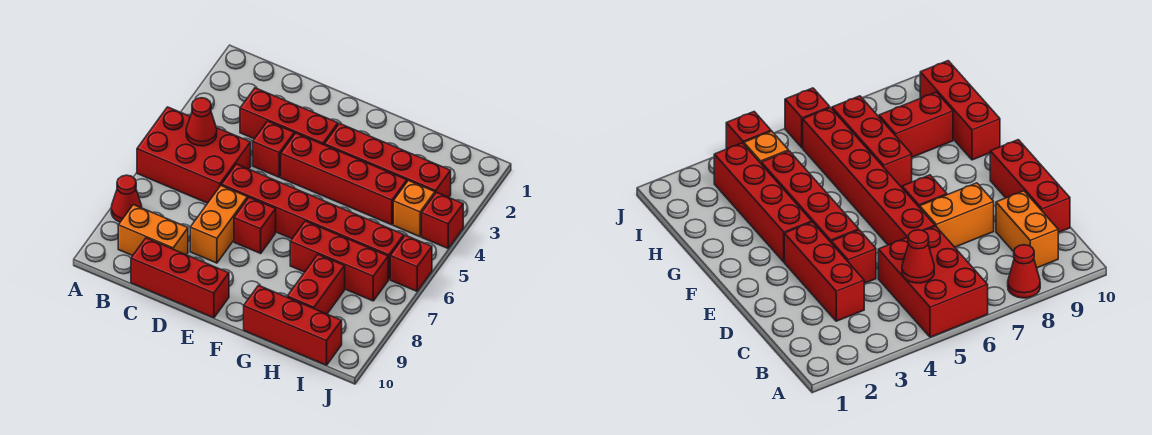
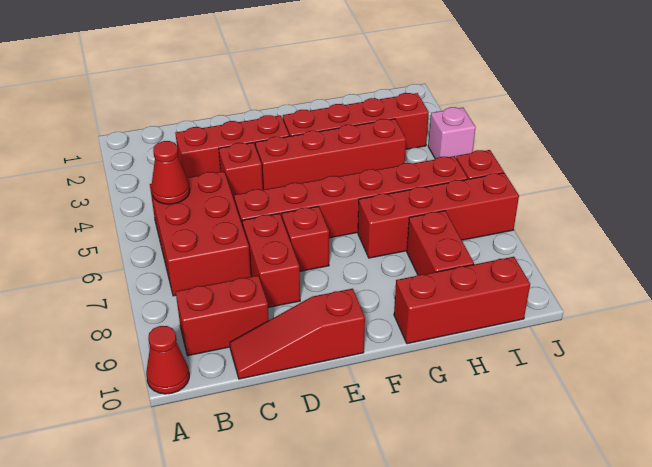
red brick A5:C6 level 1 -> red brick B5:C7 level 1
red cone A8 level 1 -> red cone A10 level 1
orange brick B9:C9 level 1 -> red brick B9:C9 level 1
red brick C10:E10 level 1 -> red slope C10:E10 level 1 top E
orange brick D7:D8 level 1 -> red brick D7:D8 level 1
red brick G7:I7 level 1 -> red brick G7:J7 level 1
orange brick I4 level 1 -> none
red brick J4 level 1 -> pink brick J4 level 1

